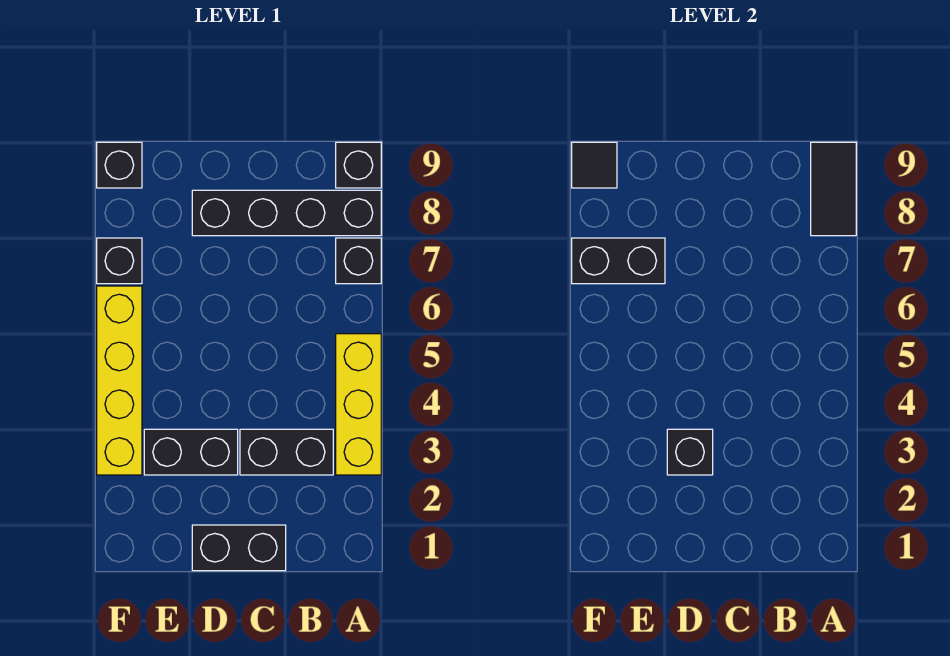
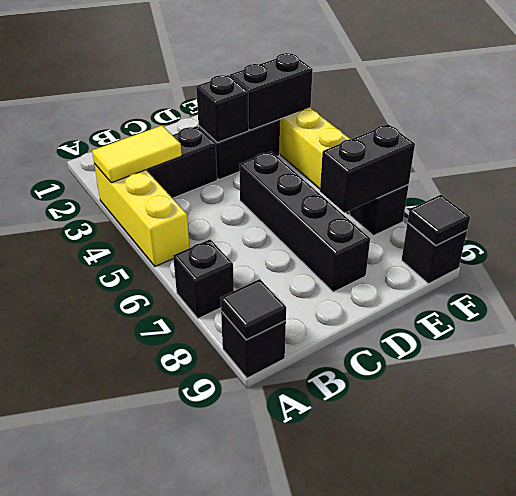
none -> yellow tile A3:B3 level 2
black brick A8:D8 level 1 -> black brick D5:D8 level 1
black tile A8:A9 level 2 -> black tile A9 level 2
black brick C1:D1 level 1 -> black brick E3:F3 level 2

